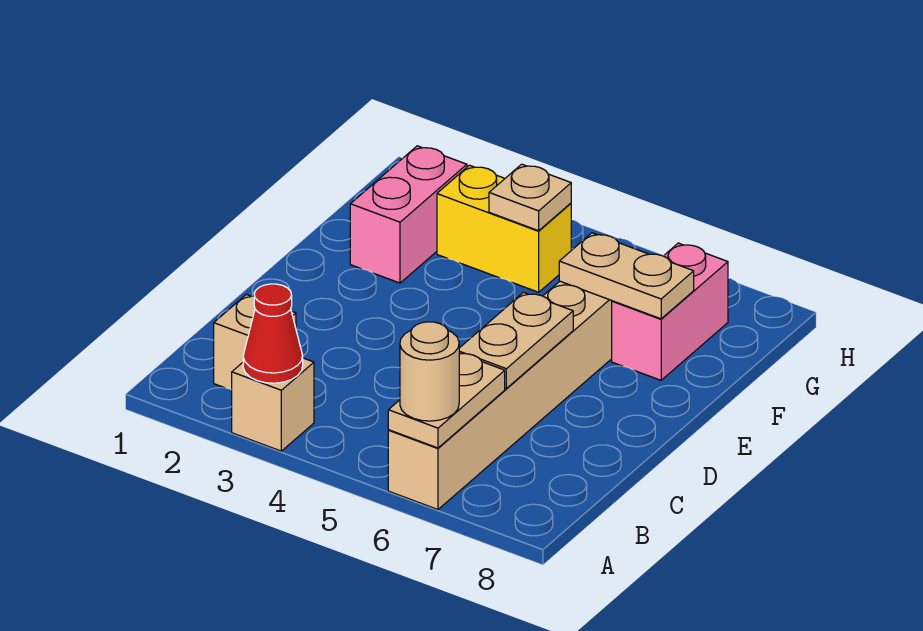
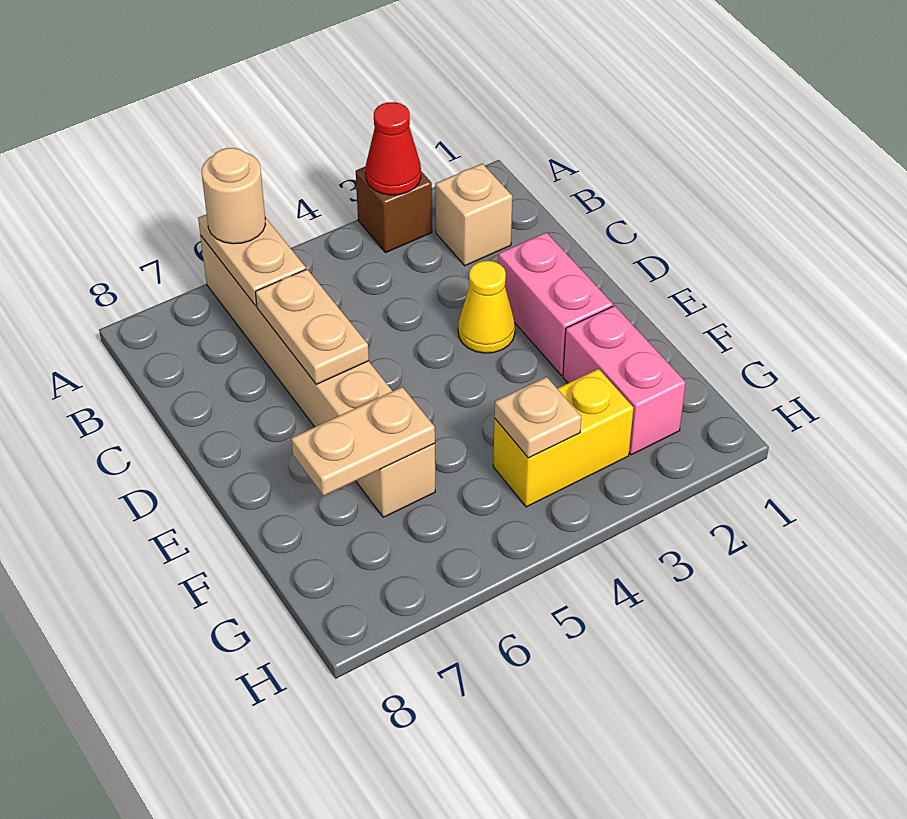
tan brick A3 level 1 -> brown brick A3 level 1
none -> yellow cone D3 level 1
pink brick F7:G7 level 1 -> pink brick D2:E2 level 1

